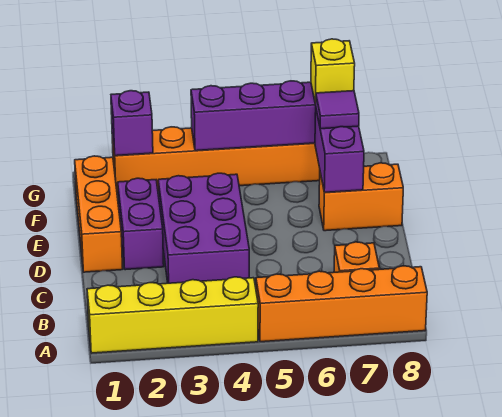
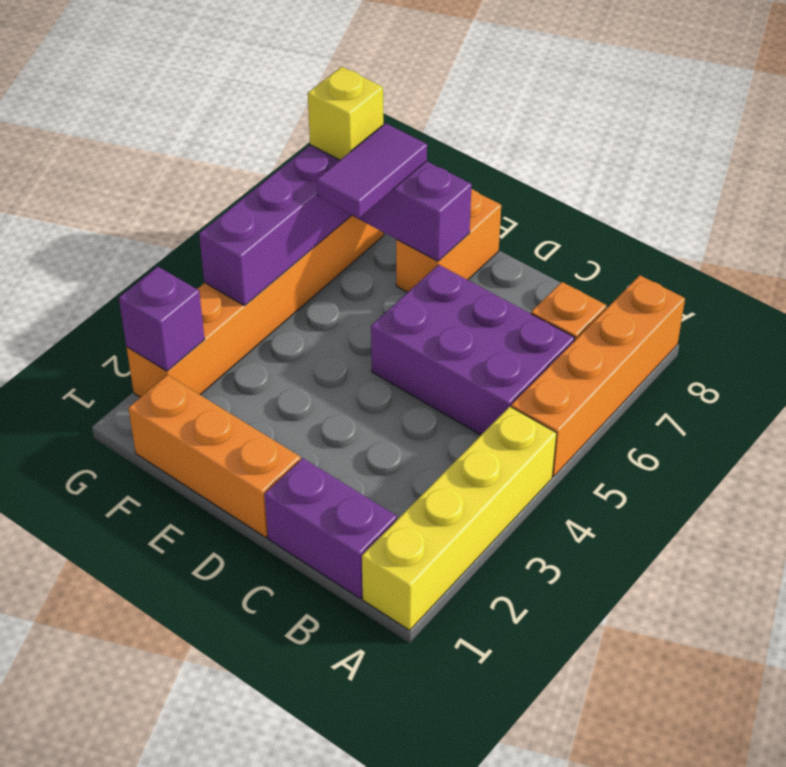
purple brick C3:E4 level 1 -> purple brick B5:D6 level 1
purple brick D2:E2 level 1 -> purple brick B1:C1 level 1
purple tile F7 level 3 -> purple tile F6:F7 level 3

